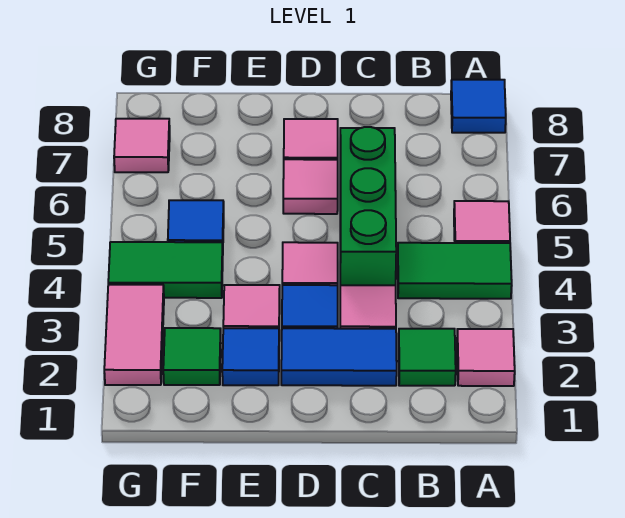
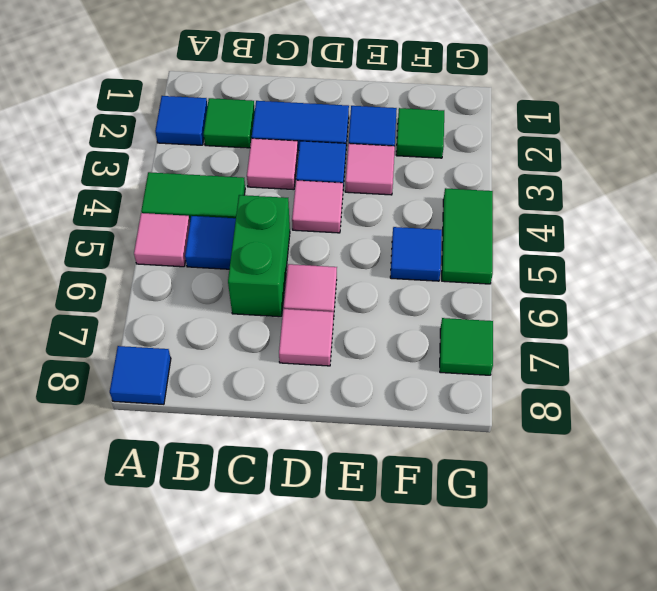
pink tile A2 level 1 -> blue tile A2 level 1
none -> blue tile B5 level 1
green brick C4:C6 level 1 -> green brick C5:C6 level 1
green tile F4:G4 level 1 -> green tile G4:G5 level 1
pink tile G2:G3 level 1 -> none
pink tile G7 level 1 -> green tile G7 level 1

